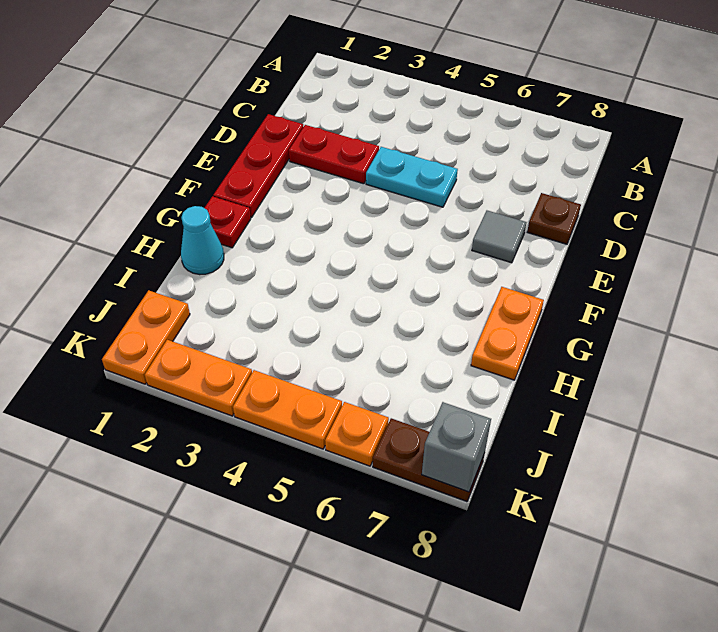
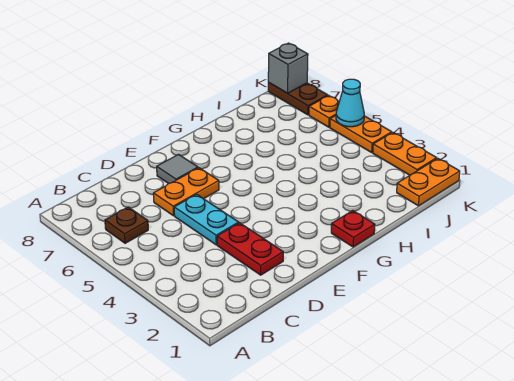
red plate D1:F1 level 1 -> none
brown plate D8 level 1 -> brown plate B6 level 1
orange plate G8:H8 level 1 -> orange plate D6:E6 level 1
cyan cone H1 level 1 -> cyan cone K5 level 2

